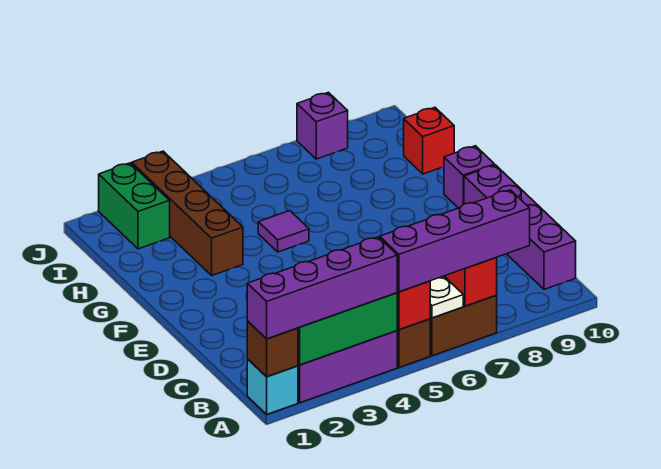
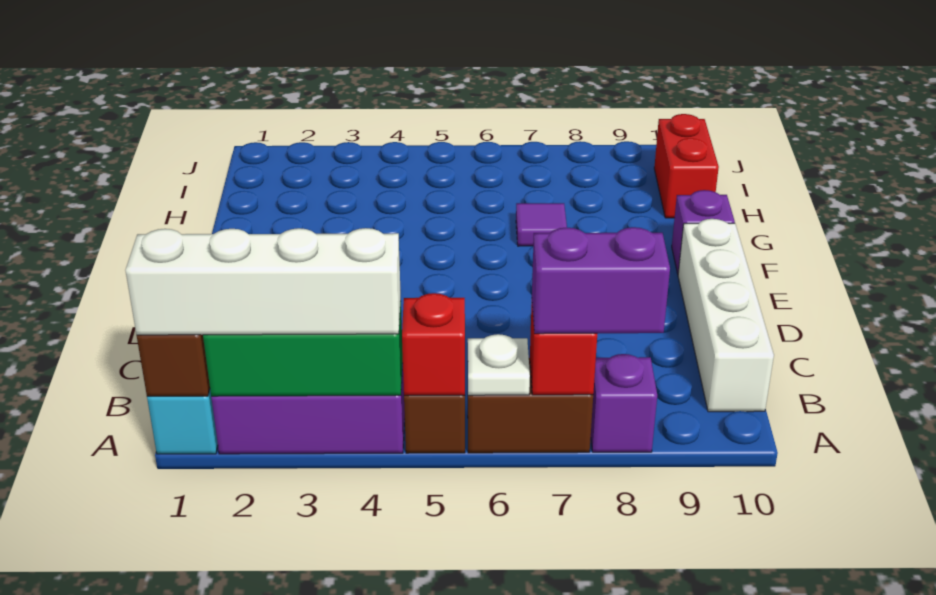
purple brick A1:A4 level 3 -> white brick A1:A4 level 3
purple brick A5:A8 level 3 -> purple brick A7:A8 level 3
purple brick B10:E10 level 1 -> white brick B10:E10 level 1
brown brick G3:J3 level 1 -> none
purple tile G5 level 1 -> purple tile G7 level 1
red brick H10 level 1 -> red brick H10:I10 level 1
green brick I2:J2 level 1 -> none
purple brick J8 level 1 -> purple brick A8 level 1

